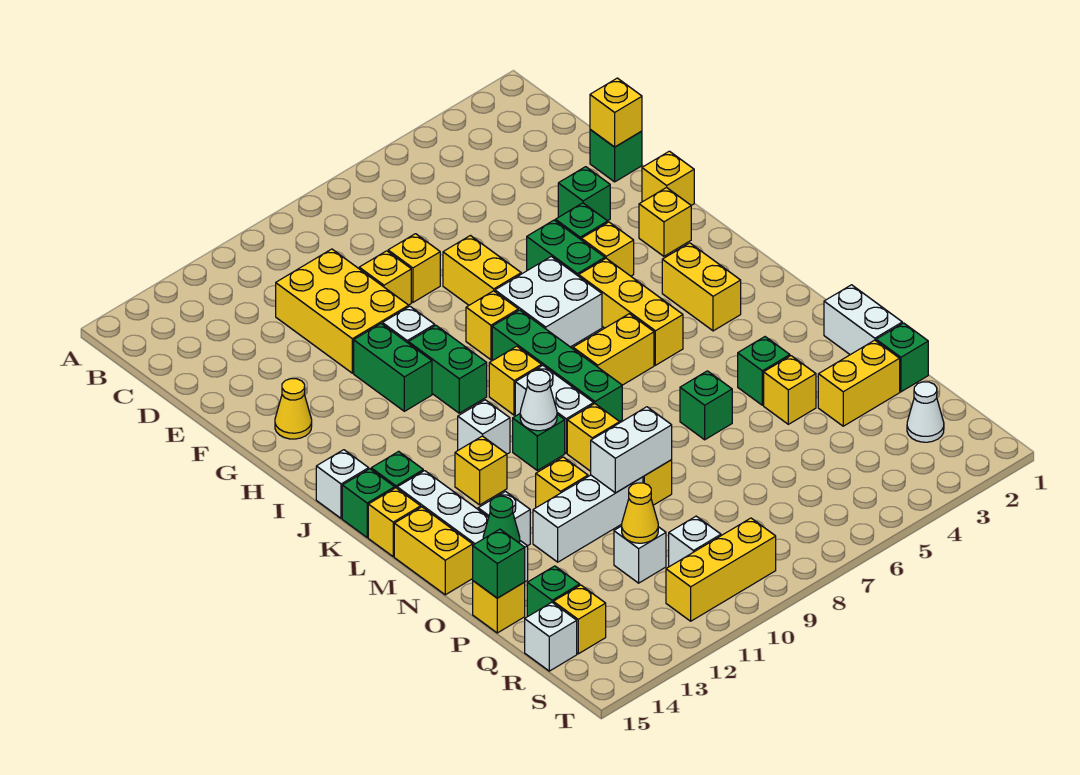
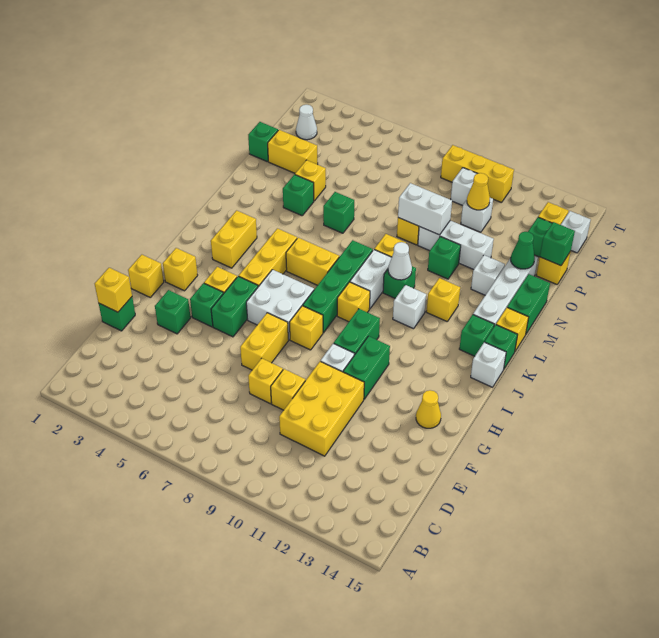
yellow brick M15:N15 level 1 -> green brick M15:N15 level 1
white brick N1:O1 level 1 -> none
yellow brick N11 level 1 -> green brick N11 level 1

